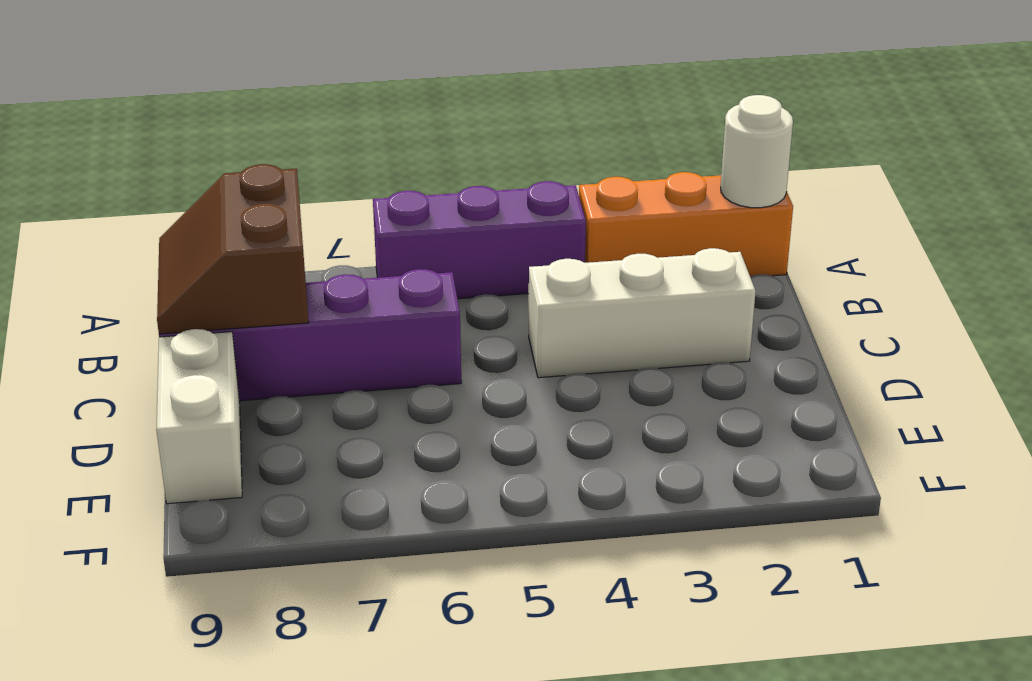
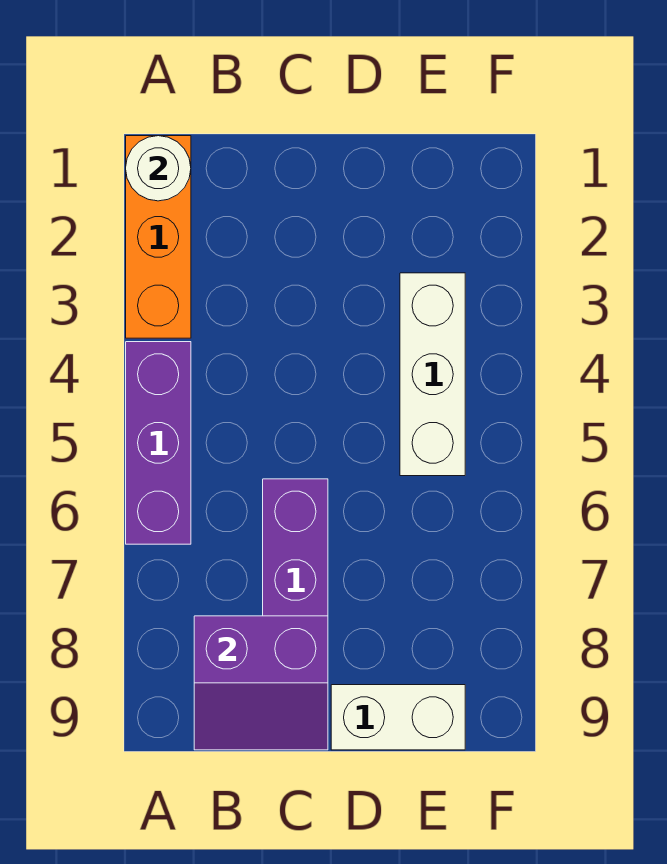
brown slope B8:C9 level 2 top 8 -> purple slope B8:C9 level 2 top 8
white brick C2:C4 level 1 -> white brick E3:E5 level 1

